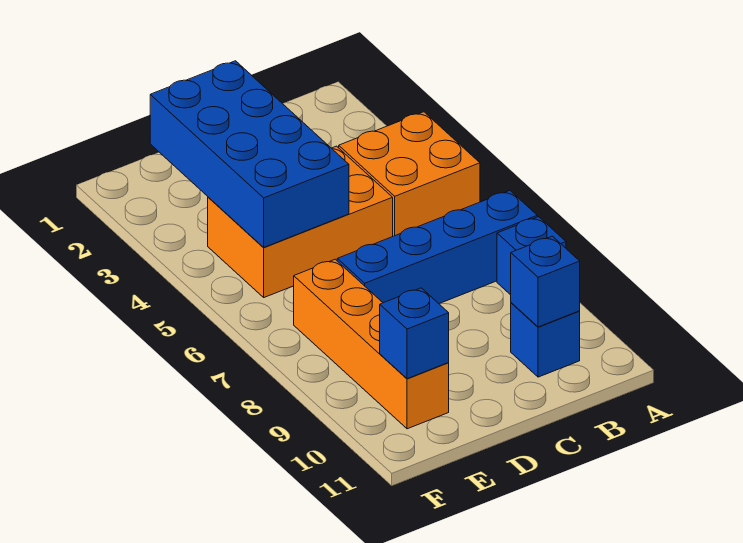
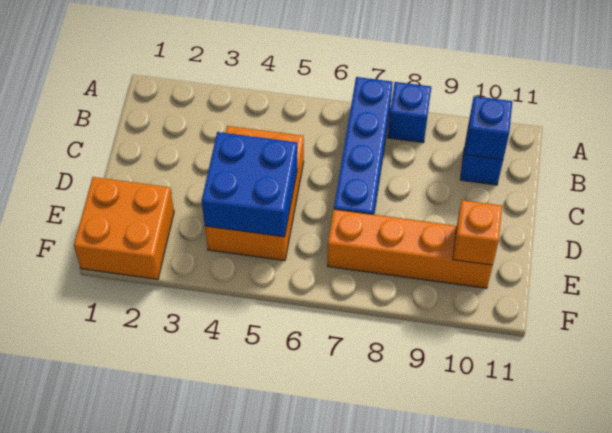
orange brick A4:B5 level 1 -> orange brick E1:F2 level 1
blue brick D2:E5 level 2 -> blue brick D4:E5 level 2
blue brick E10 level 2 -> orange brick E10 level 2

